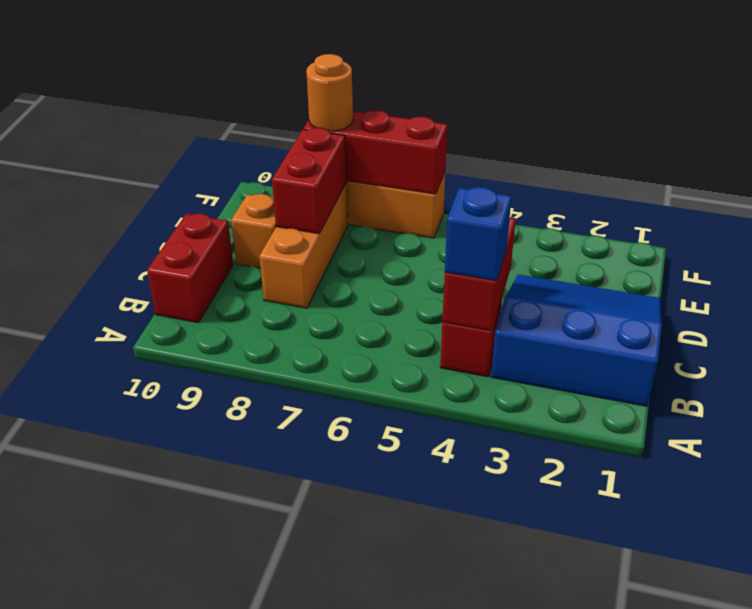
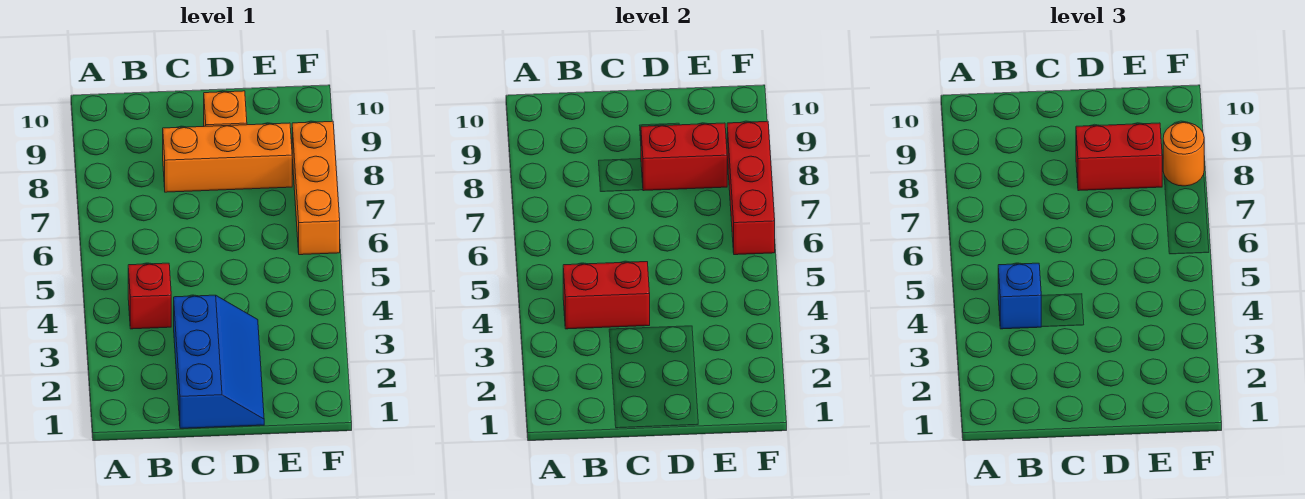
blue slope B1:D3 level 1 top B -> blue slope C1:D3 level 1 top C
red brick B10:C10 level 1 -> red brick D8:E8 level 3

